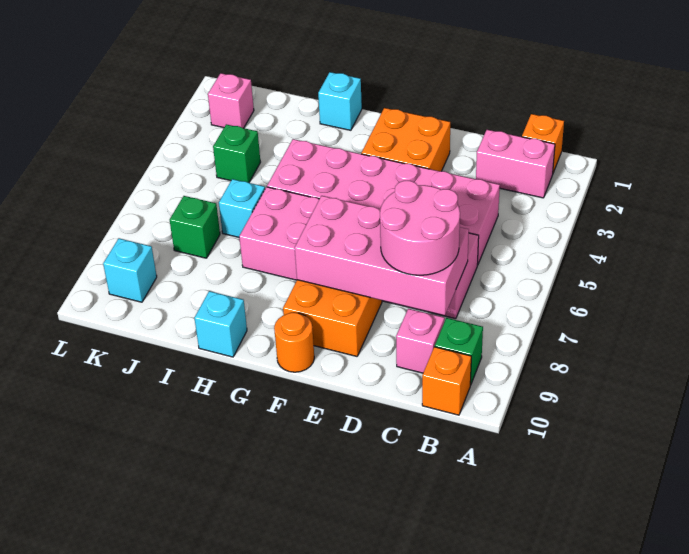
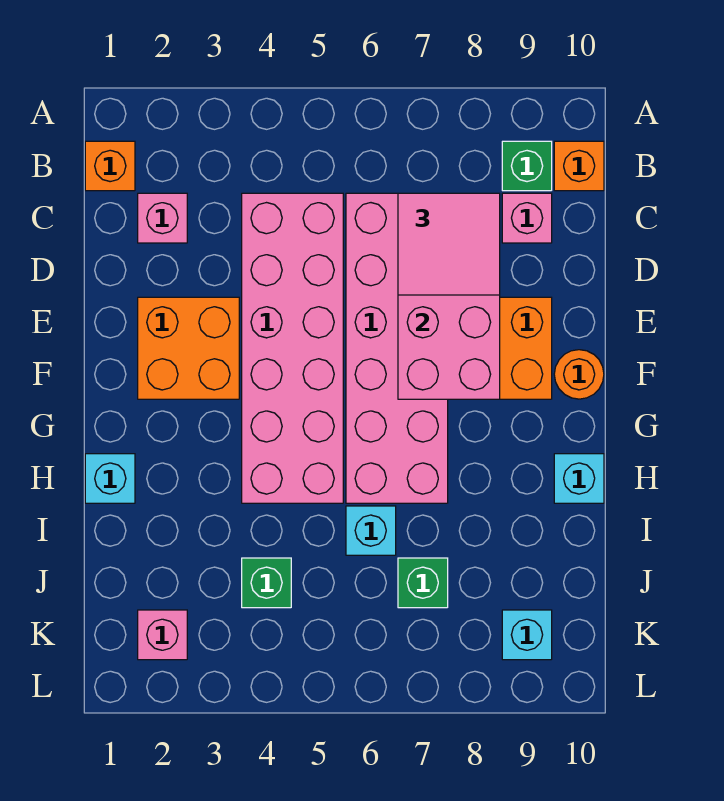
pink brick B2:C2 level 1 -> pink brick C2 level 1
pink round brick C7:D8 level 3 -> pink tile C7:D8 level 3

